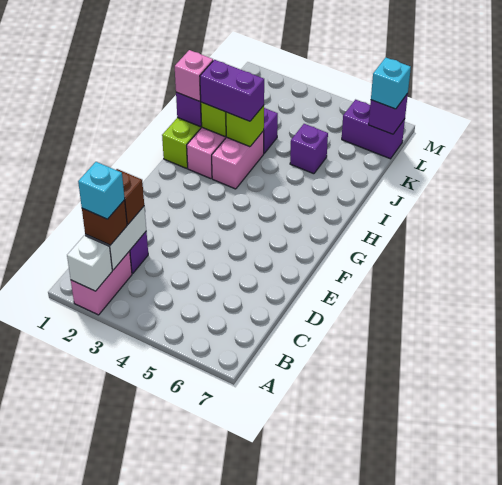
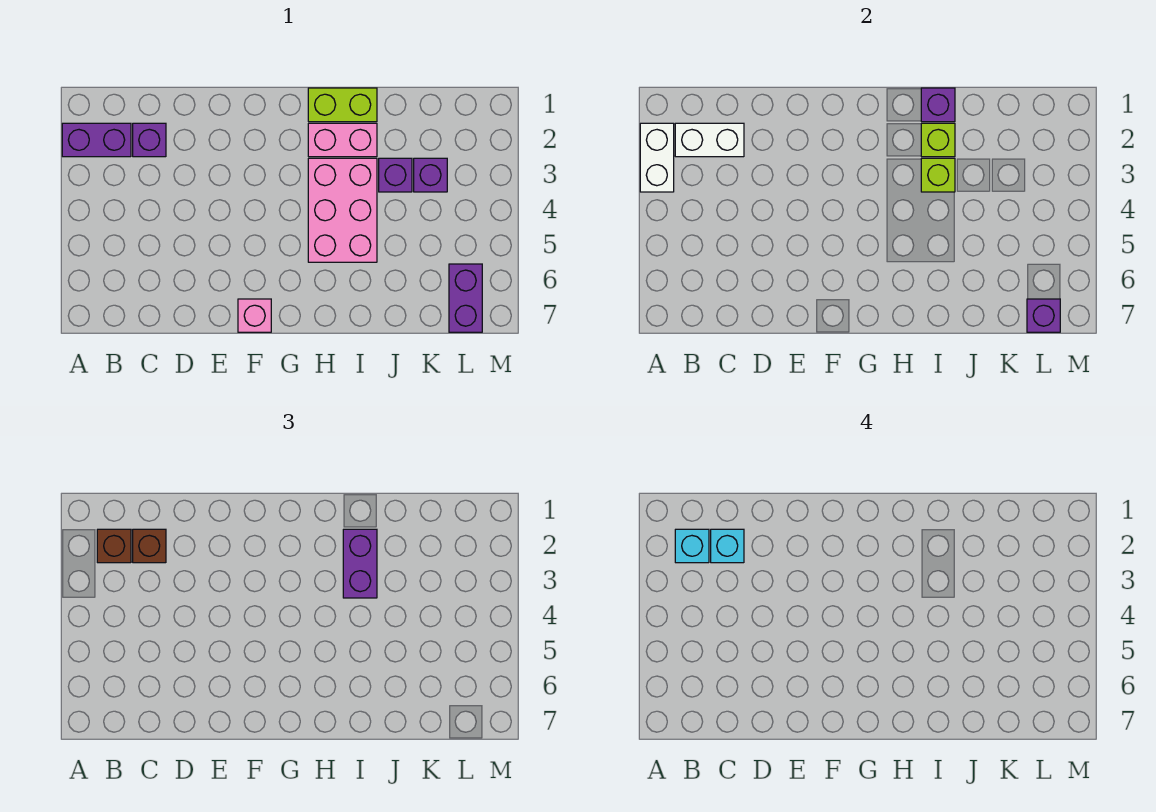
pink brick A2:B2 level 1 -> purple brick A2:B2 level 1
white brick A2 level 2 -> white brick A2:A3 level 2
pink brick H3:I3 level 1 -> pink brick H3:I5 level 1
pink brick I1 level 3 -> pink brick F7 level 1
purple brick J5 level 1 -> purple brick K3 level 1
cyan brick L7 level 3 -> cyan brick C2 level 4

